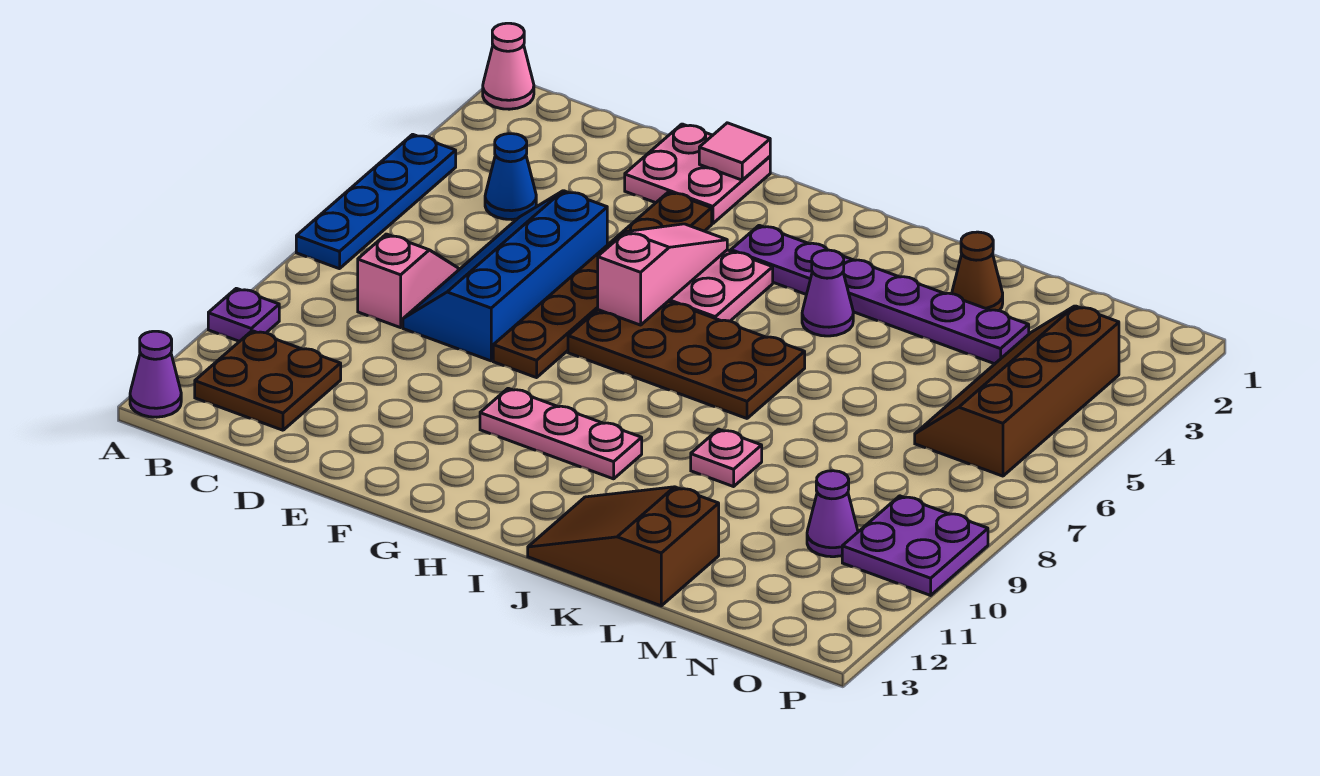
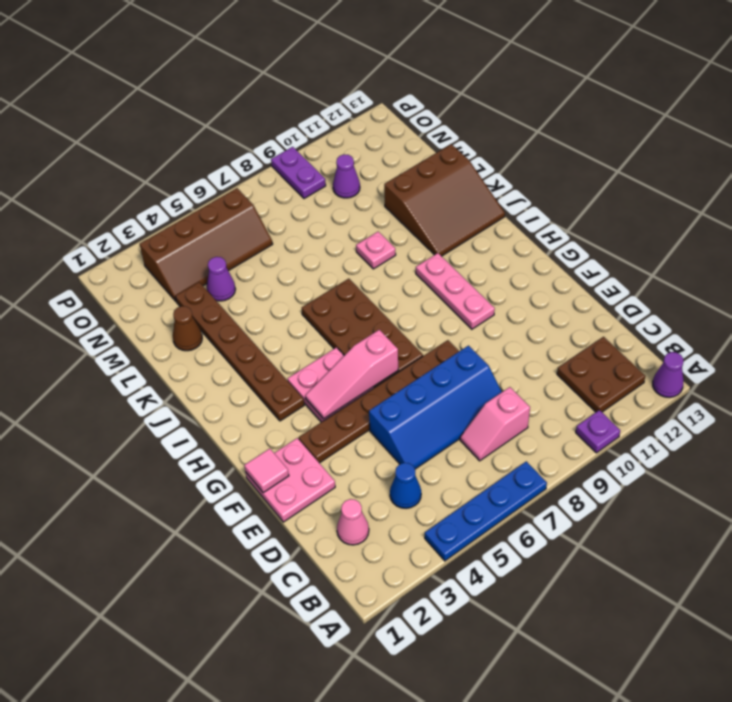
pink cone A1 level 1 -> pink cone C2 level 1
purple plate H3:M3 level 1 -> brown plate H3:M3 level 1
purple cone J4 level 1 -> purple cone M4 level 1
brown slope J12:L13 level 1 top L -> brown slope J11:L13 level 1 top L
purple plate O9:P10 level 1 -> purple plate O9:P9 level 1

